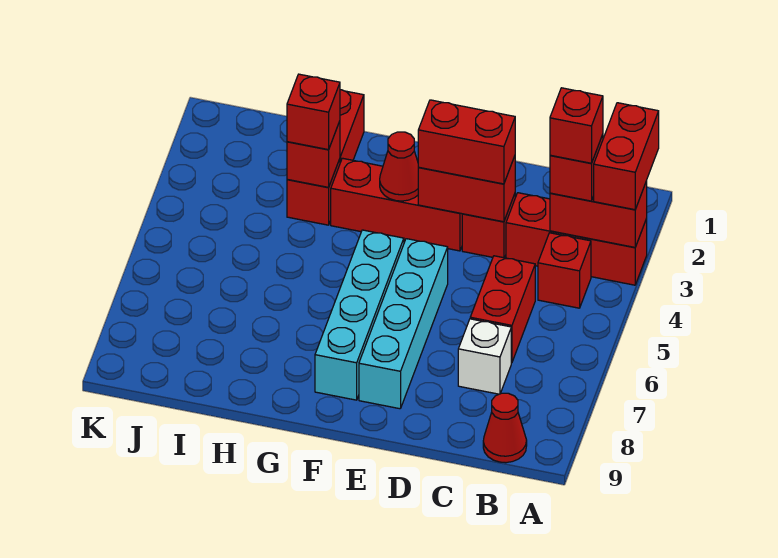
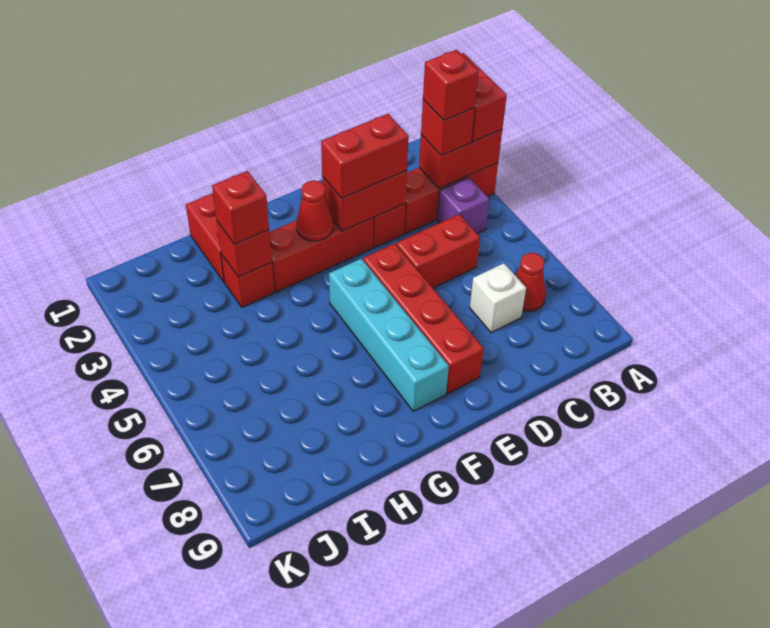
red brick B4 level 1 -> purple brick B4 level 1
red cone B9 level 1 -> red cone B7 level 1
red brick C5:C6 level 1 -> red brick C5:D5 level 1
cyan brick E5:E8 level 1 -> red brick E5:E8 level 1

